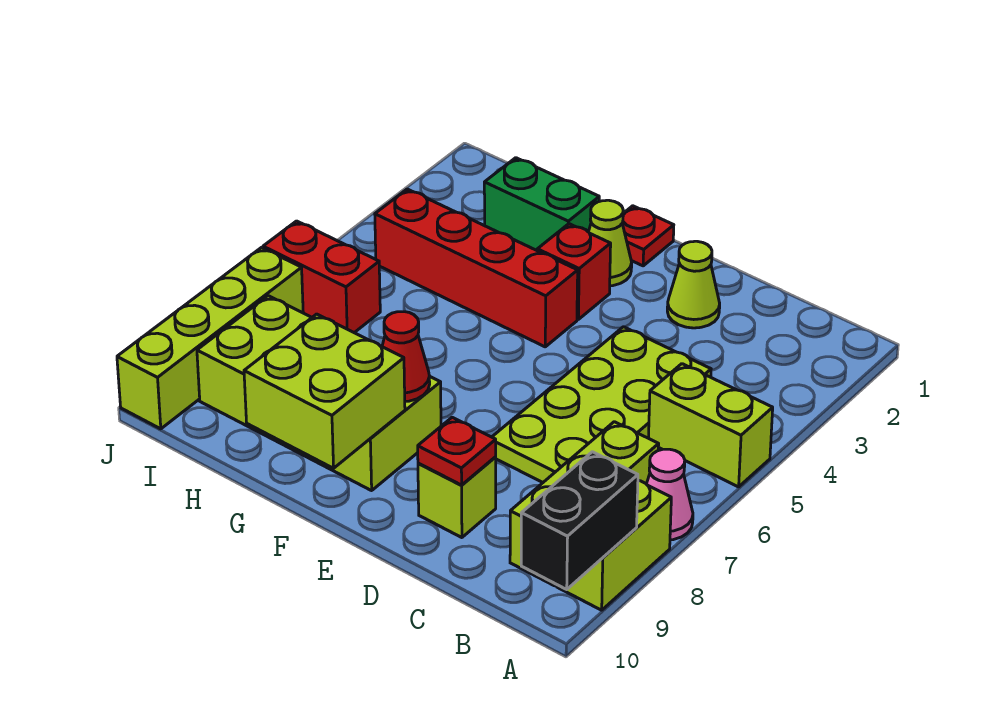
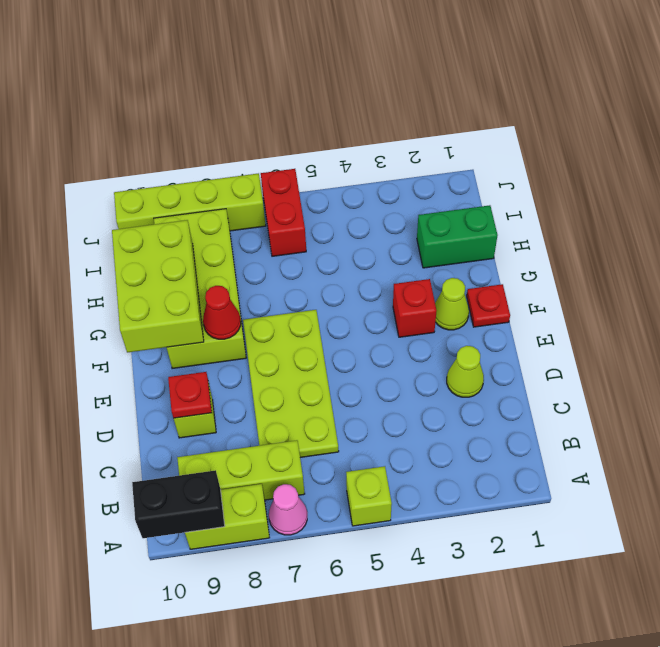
lime brick A5:B5 level 1 -> lime brick A5 level 1
lime plate C4:D7 level 1 -> lime plate C6:F7 level 1
red brick F4:I4 level 1 -> none
lime brick F9:G10 level 2 -> lime brick F9:H10 level 2
green brick G2:H2 level 1 -> green brick H1:H2 level 1

